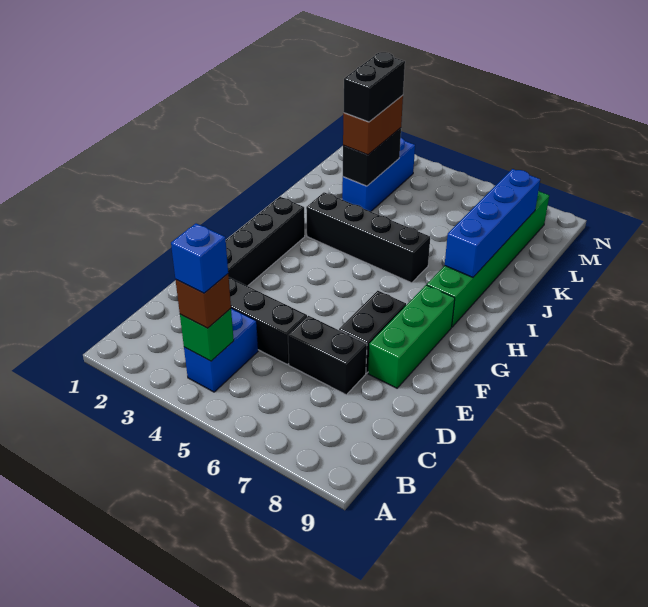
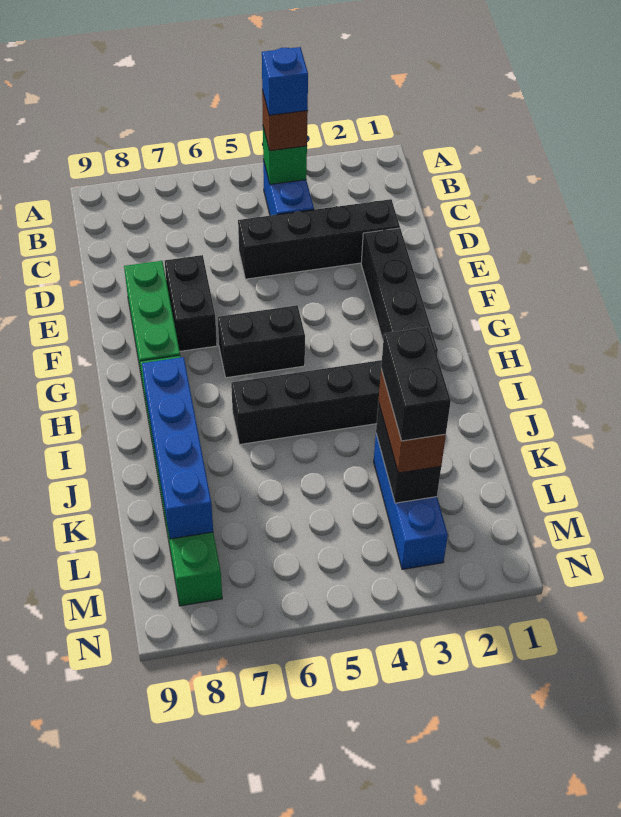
black brick D6:D7 level 1 -> black brick G5:G6 level 1

